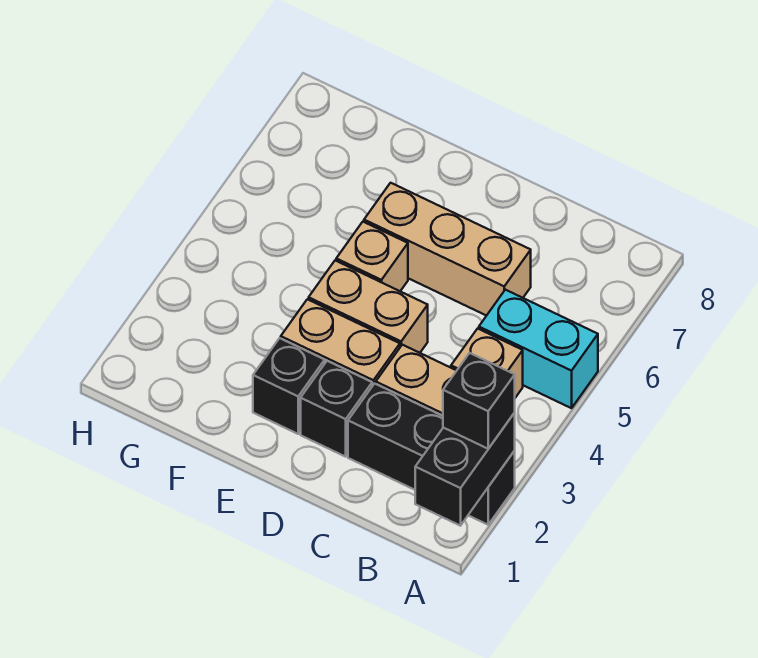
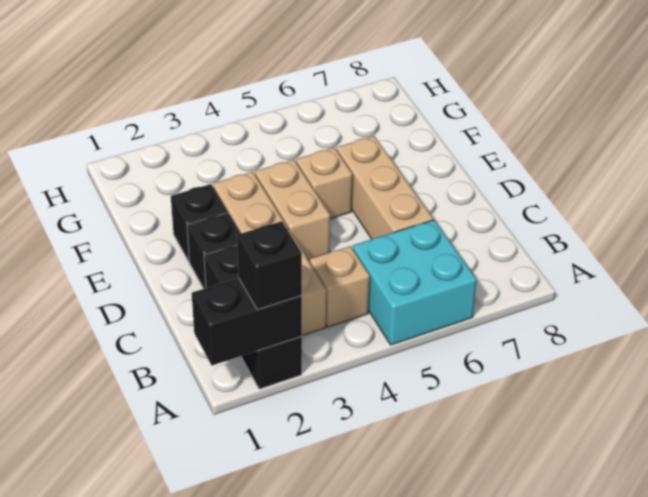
cyan brick A5:B5 level 1 -> cyan brick A5:B6 level 1

